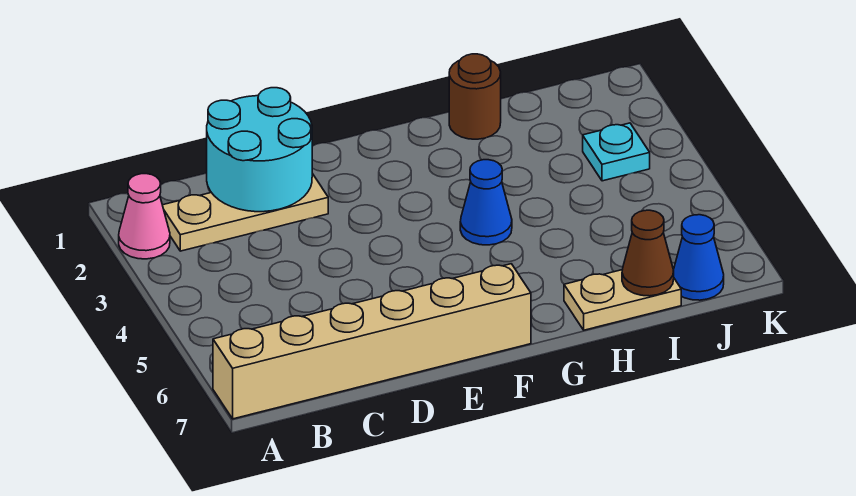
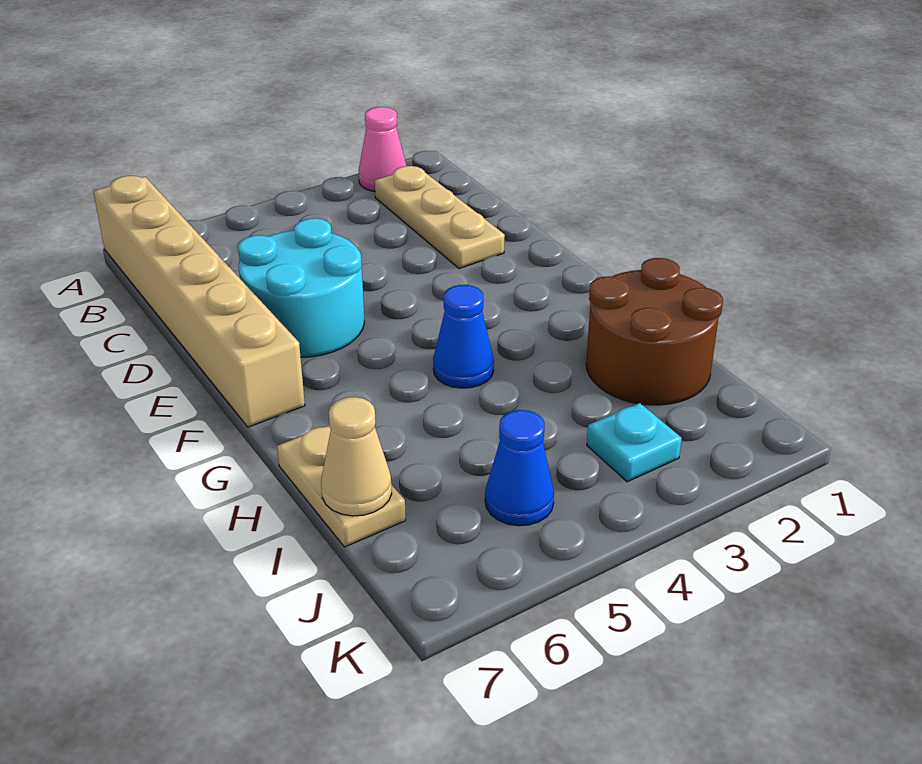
cyan round brick C1:D2 level 2 -> cyan round brick D5:E6 level 1
brown round brick H1 level 1 -> brown round brick H1:I2 level 1
brown cone I7 level 2 -> tan cone I7 level 2
blue cone J7 level 1 -> blue cone J5 level 1

